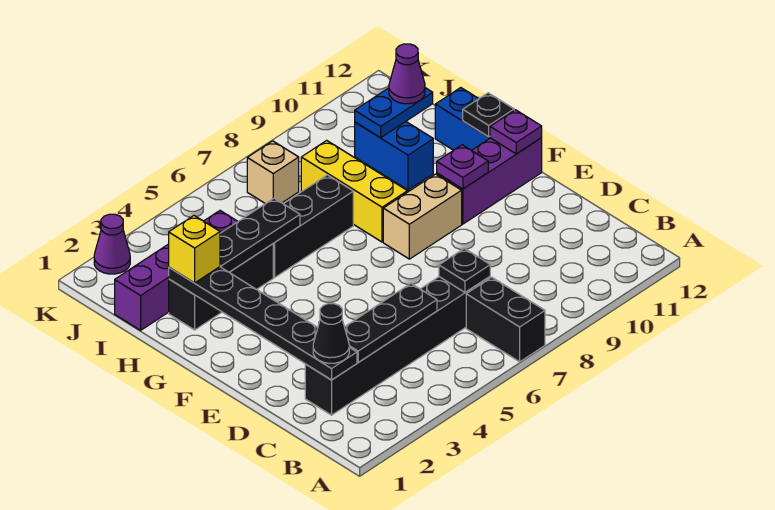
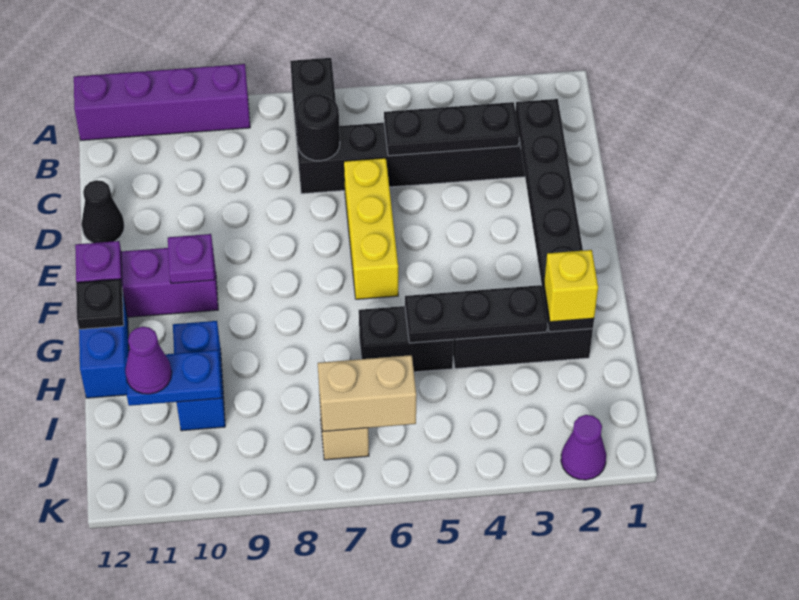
black cone C2 level 3 -> black cone D12 level 1
black plate C7 level 2 -> black round brick C7 level 2
tan brick F8:F9 level 1 -> tan brick J6:J7 level 2
yellow brick G8:I8 level 1 -> yellow brick D6:F6 level 1
black brick H5:H7 level 1 -> black brick H5:H6 level 1
purple brick I1:I4 level 1 -> purple brick A9:A12 level 1

